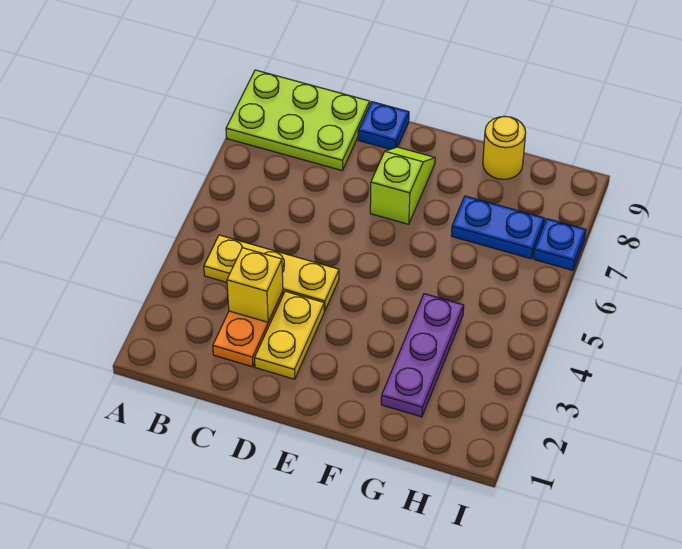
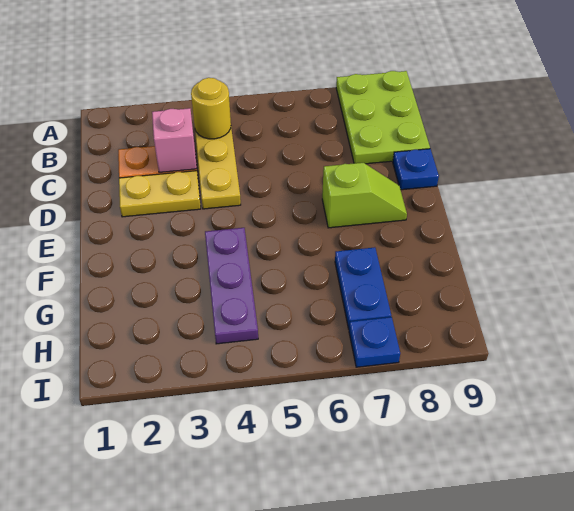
yellow brick C3 level 2 -> pink brick C3 level 2
purple plate G2:G4 level 1 -> purple plate F4:H4 level 1
yellow round brick G9 level 1 -> yellow round brick B4 level 2

